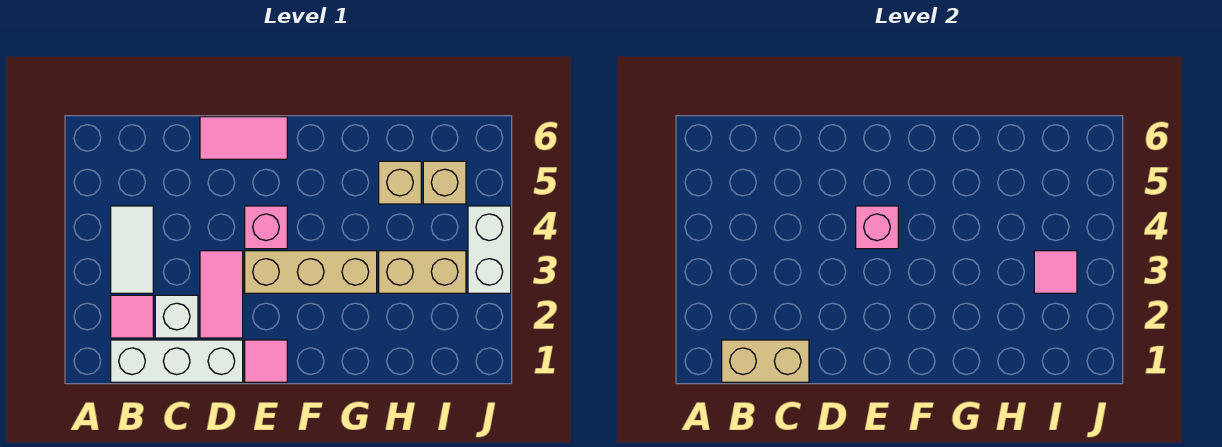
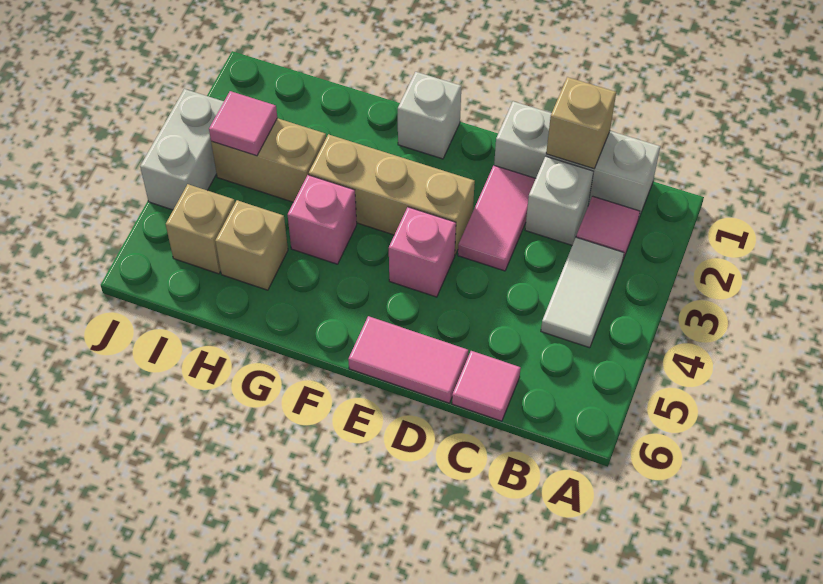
tan brick B1:C1 level 2 -> tan brick C1 level 2
pink tile E1 level 1 -> pink tile C6 level 1
pink brick E4 level 2 -> pink brick G4 level 1
none -> white brick F1 level 1

